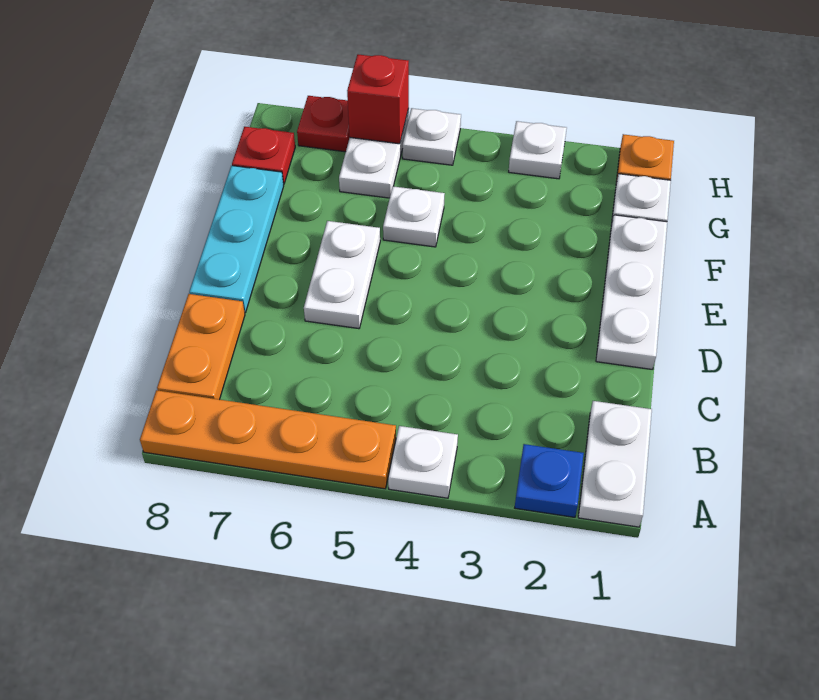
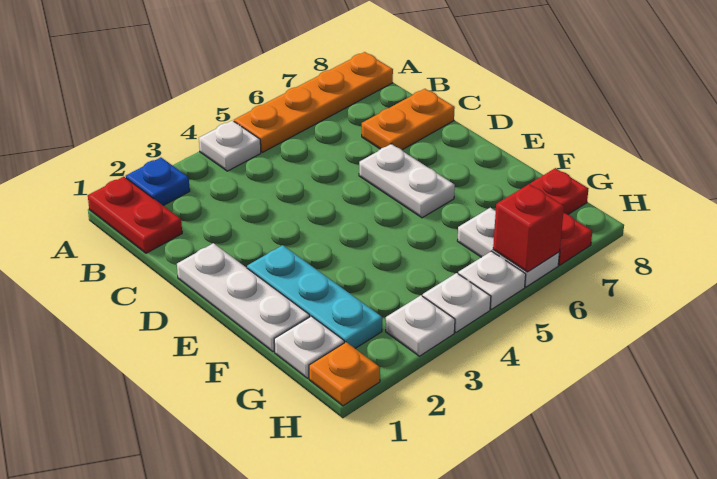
white plate A1:B1 level 1 -> red plate A1:B1 level 1
orange plate B8:C8 level 1 -> orange plate C7:C8 level 1
cyan plate D8:F8 level 1 -> cyan plate E2:G2 level 1
white plate F5 level 1 -> white plate H4 level 1

